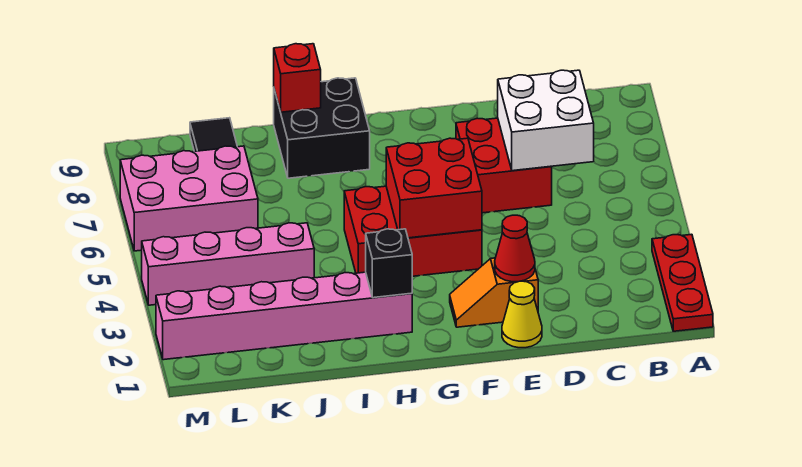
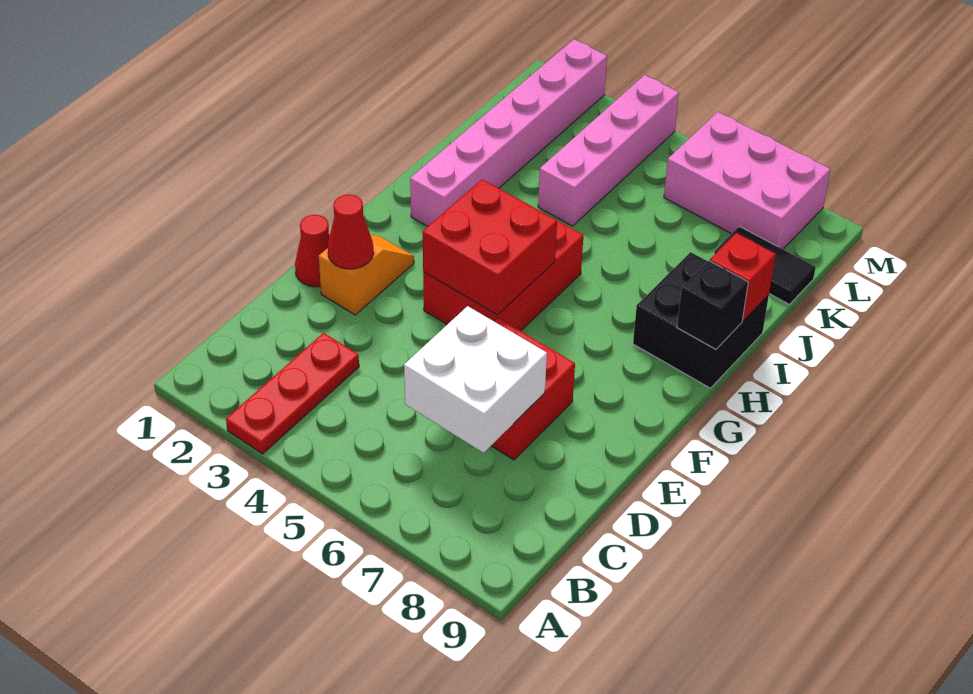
red plate A1:A3 level 1 -> red plate A3:C3 level 1
yellow cone E1 level 1 -> red cone E1 level 1
black brick H2 level 2 -> black brick H9 level 2
pink brick K6:M7 level 1 -> pink brick L6:M8 level 1

